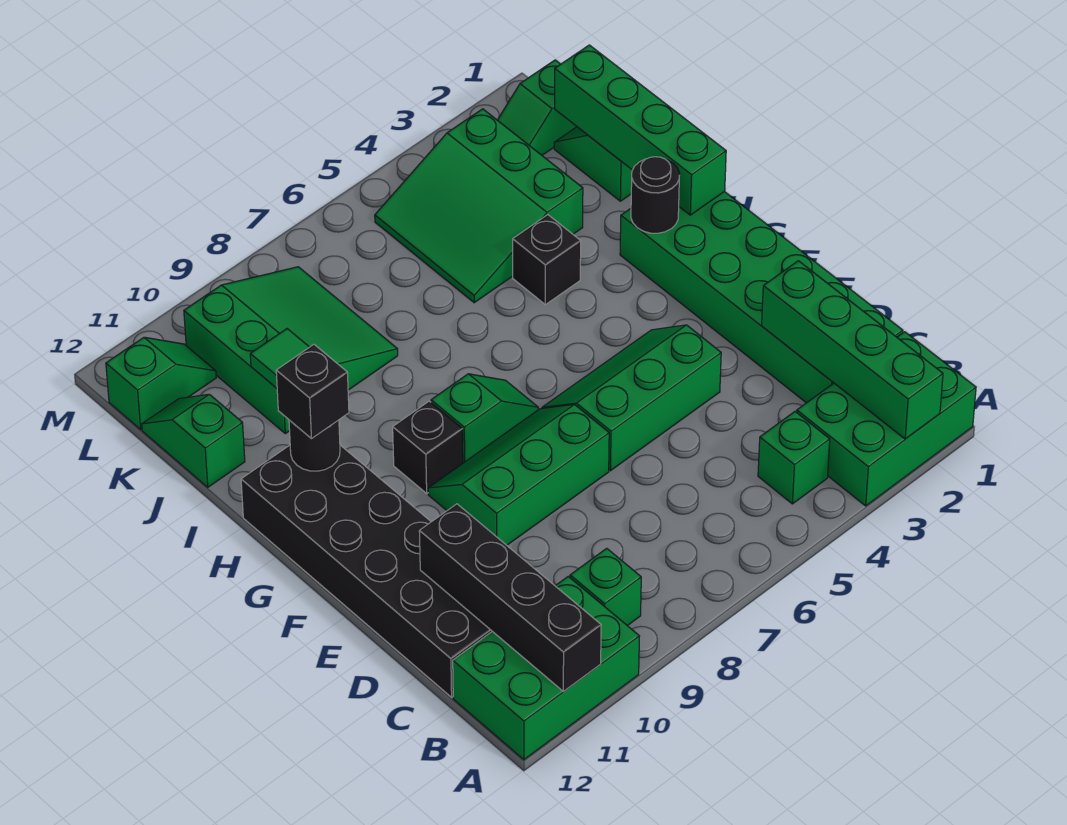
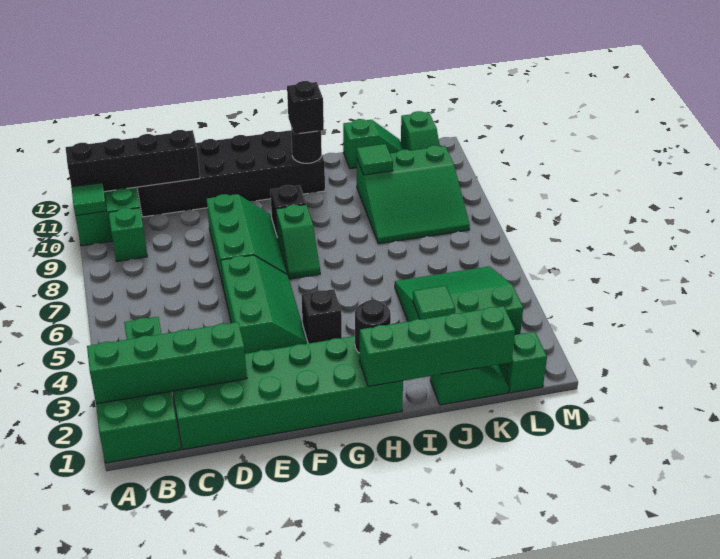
none -> green tile A10 level 2
black brick I4 level 1 -> black brick G4 level 1
none -> green tile J3 level 2

